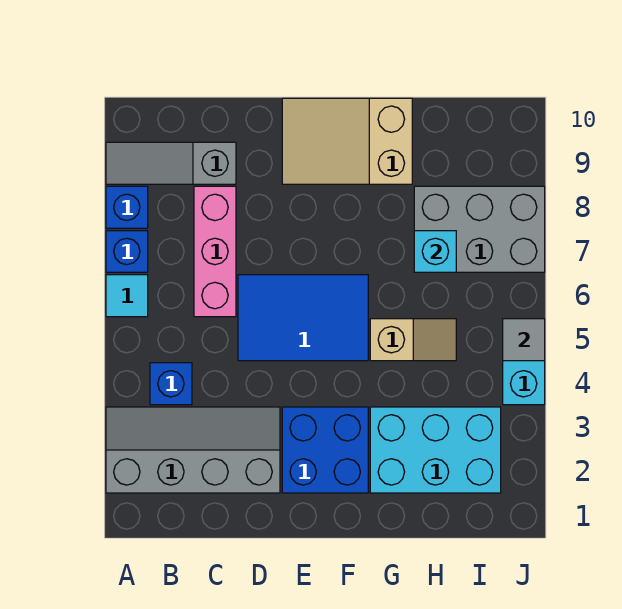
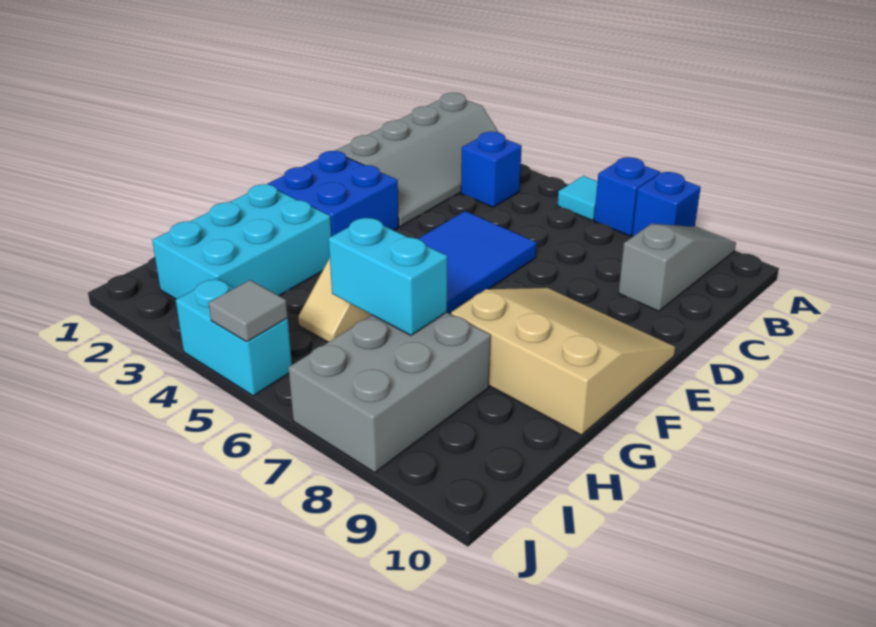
pink brick C6:C8 level 1 -> none
tan slope E9:G10 level 1 top G -> tan slope E8:G10 level 1 top G
cyan brick H7 level 2 -> cyan brick H6:H7 level 2

